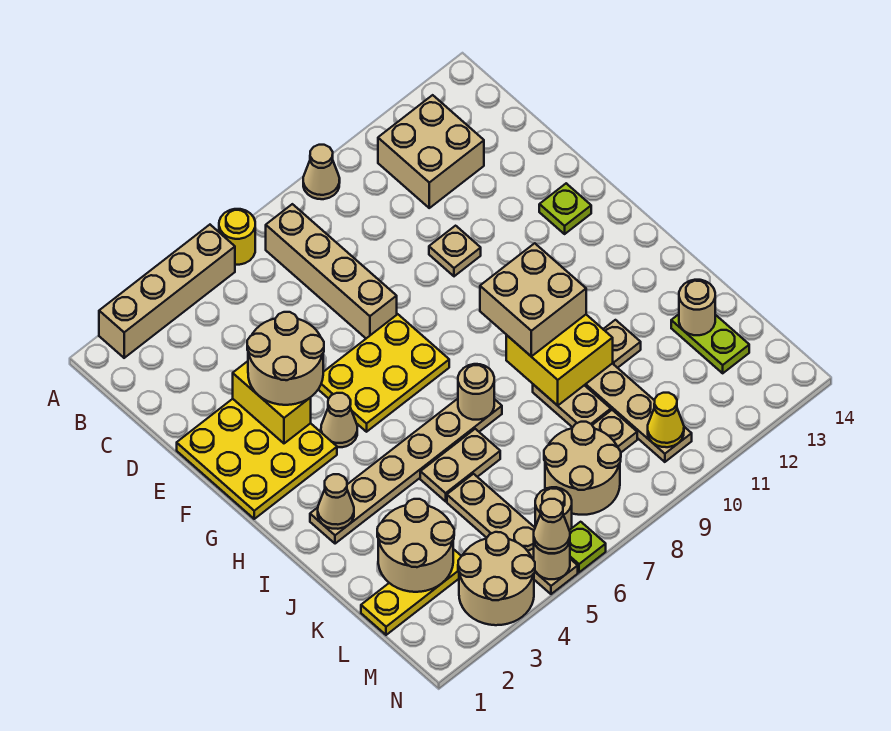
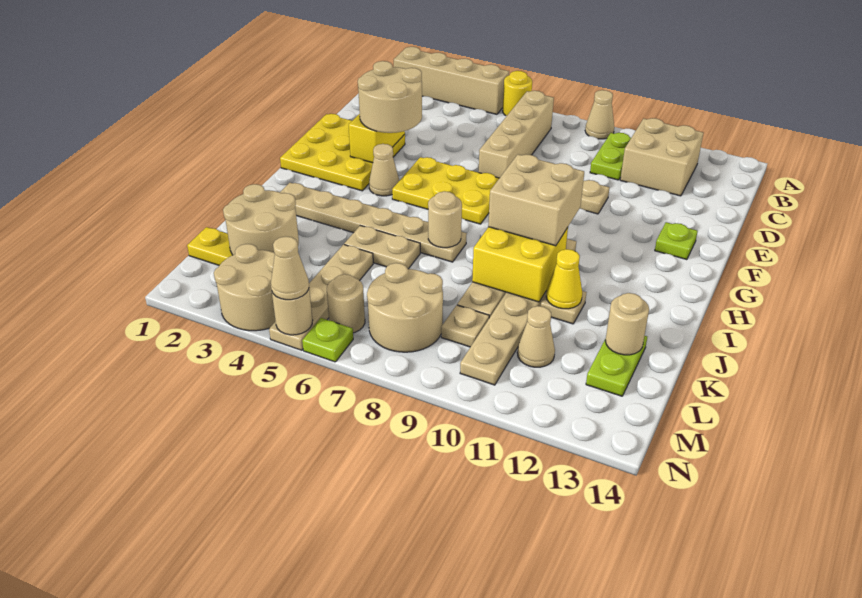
none -> lime plate B10:C10 level 1
tan cone I2 level 2 -> tan cone L11 level 1
yellow cone M10 level 2 -> yellow cone J11 level 2

